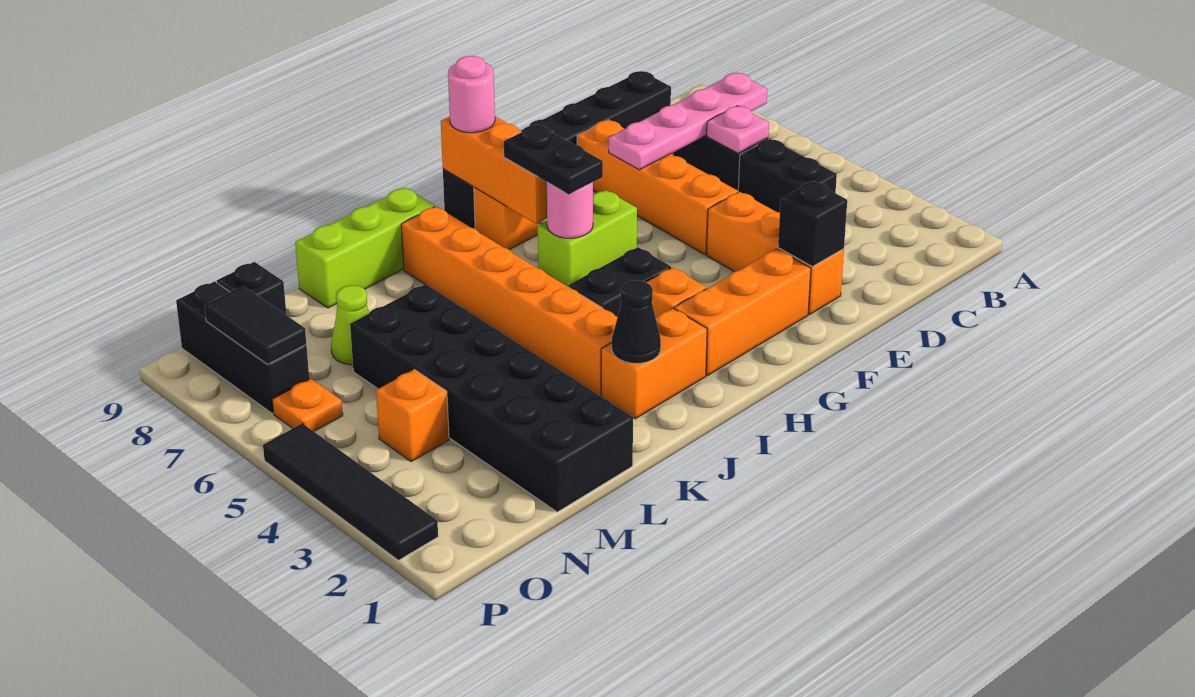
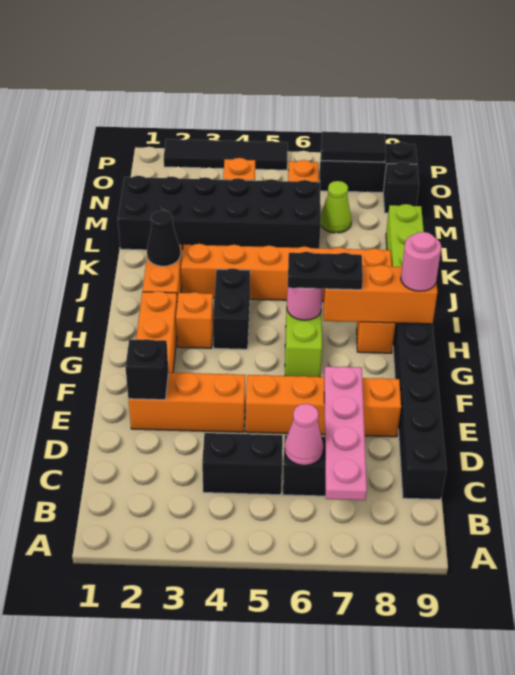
pink plate C6 level 2 -> pink cone C6 level 2

